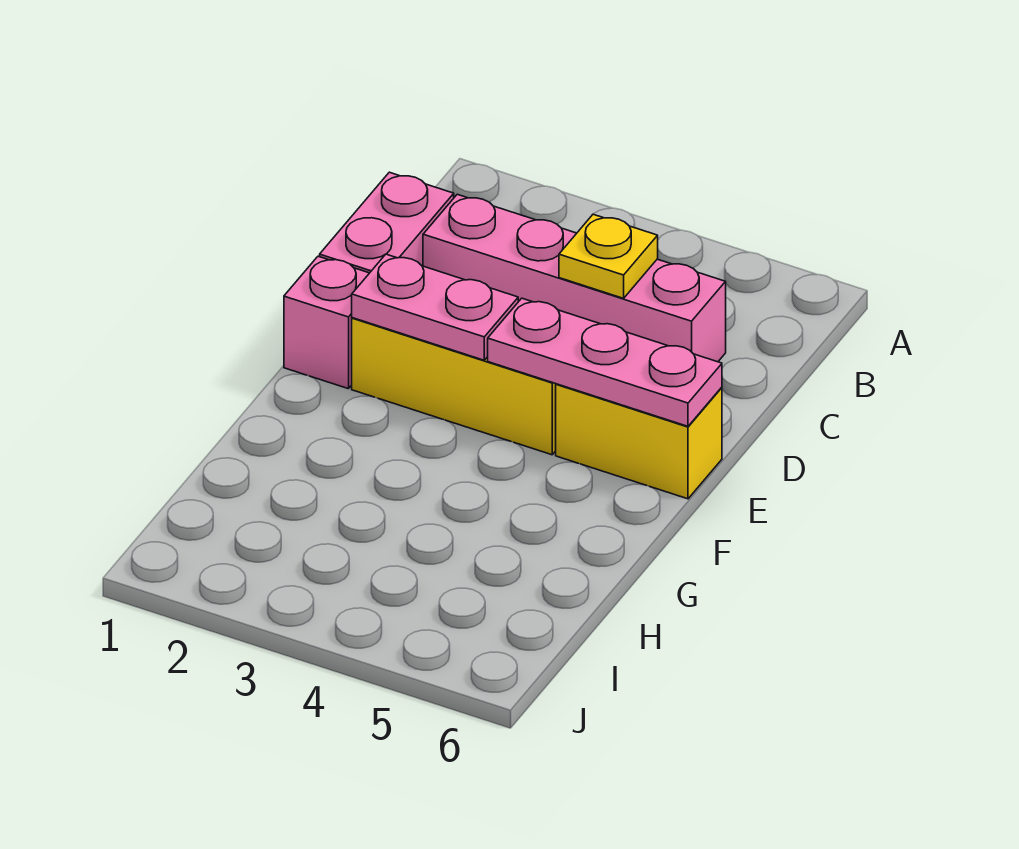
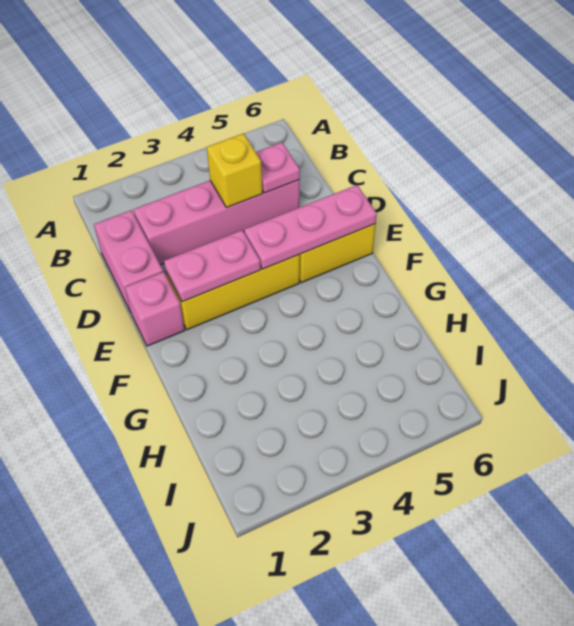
yellow plate C4 level 2 -> yellow brick C4 level 2
none -> pink plate C5 level 2

